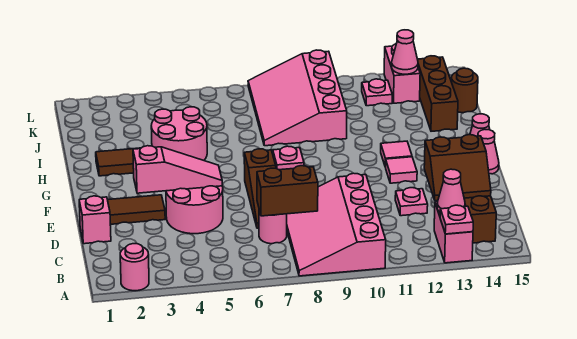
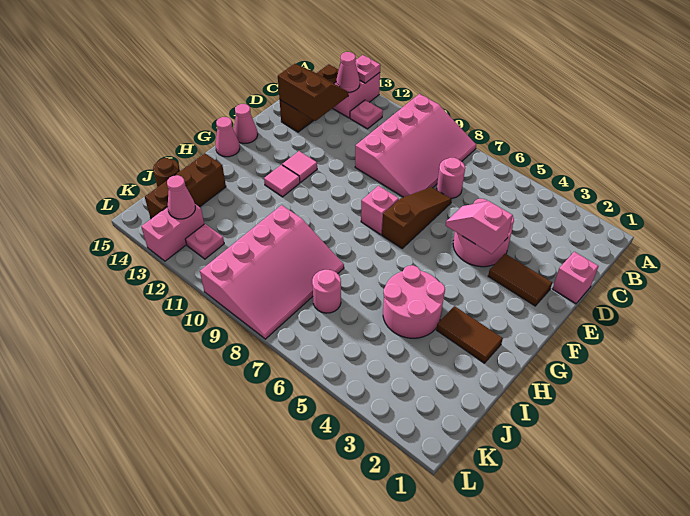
pink round brick A2 level 1 -> pink round brick J7 level 1
brown brick C7:C8 level 2 -> none
pink plate D12 level 1 -> pink plate B12 level 1
pink slope E3:E5 level 2 top 3 -> pink slope E4:E5 level 2 top 4

